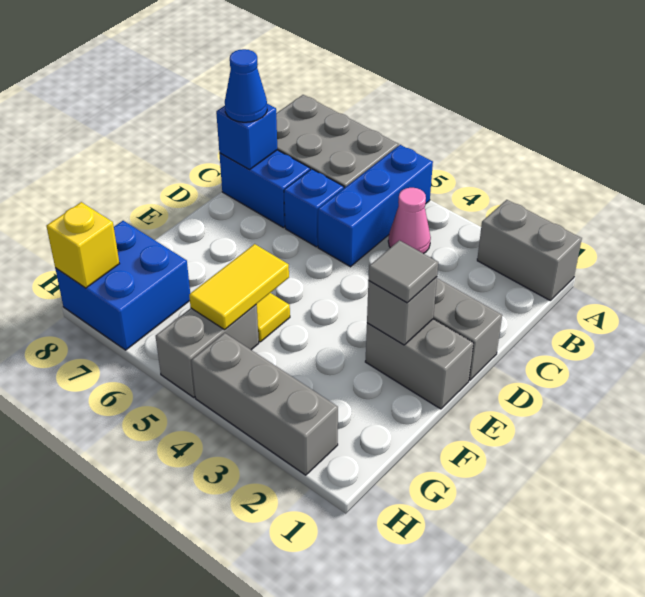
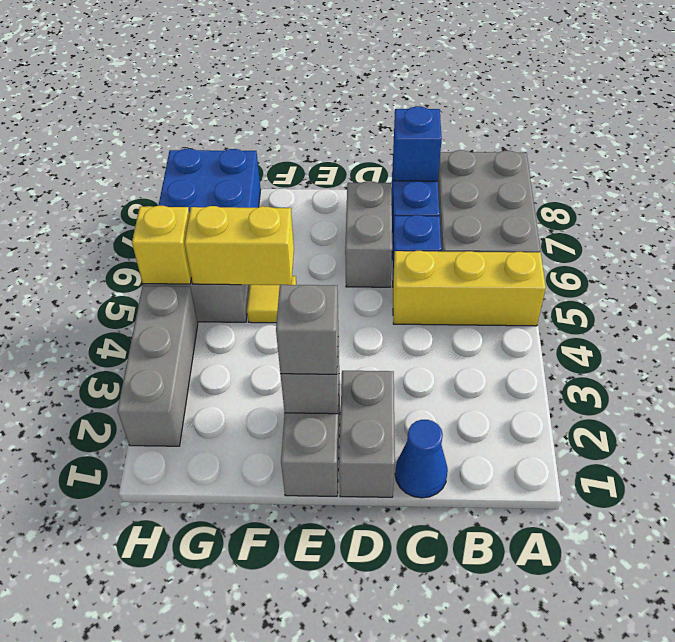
grey brick A1:A2 level 1 -> grey brick D6:D7 level 1
blue brick A5:C5 level 1 -> yellow brick A5:C5 level 1
pink cone B4 level 1 -> none
blue cone C8 level 3 -> blue cone C1 level 1
grey tile E2 level 3 -> grey brick E2 level 3
yellow tile F5:G5 level 2 -> yellow brick F5:G5 level 2
yellow brick H8 level 2 -> yellow brick H5 level 2

